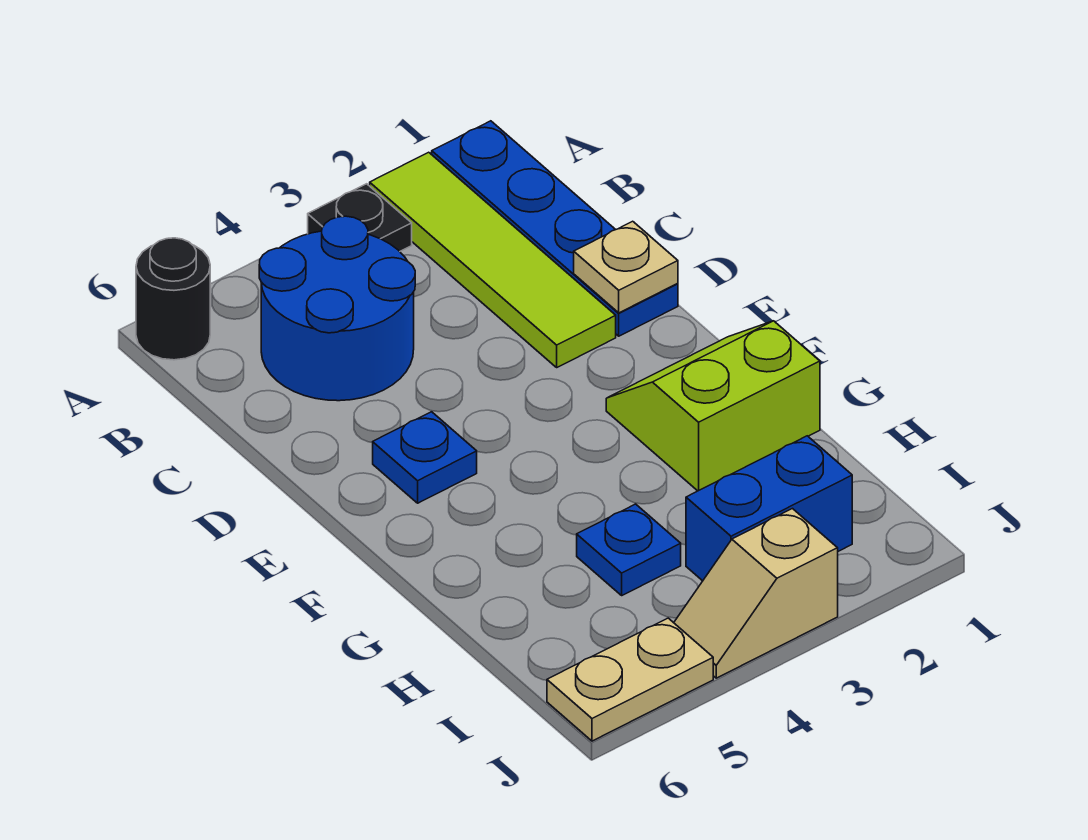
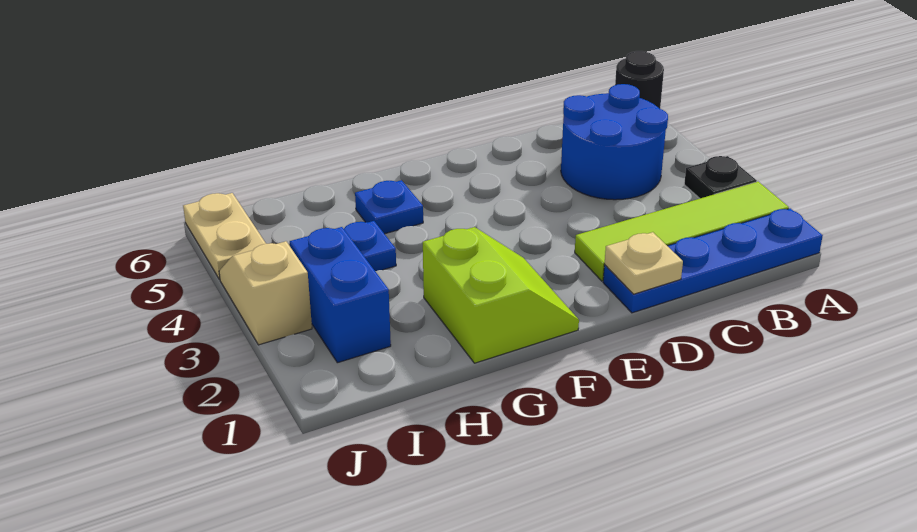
blue plate E5 level 1 -> blue plate G5 level 1

